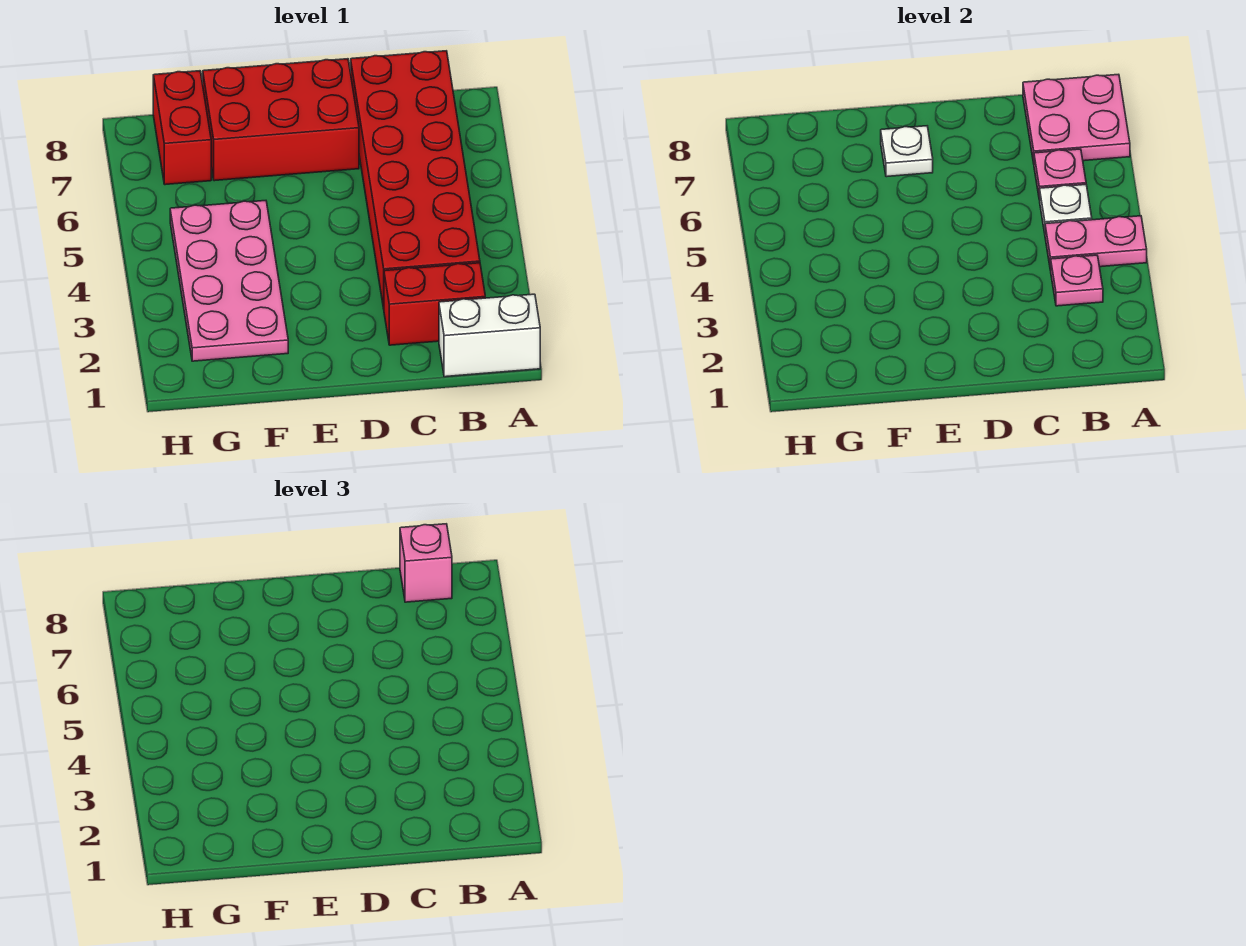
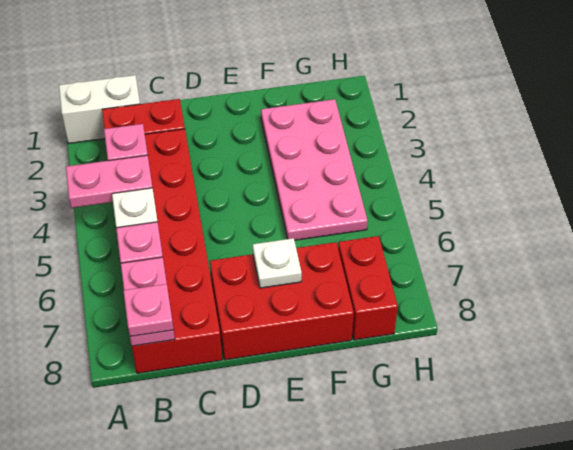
pink plate A7:B8 level 2 -> pink plate B7:B8 level 2
pink brick B8 level 3 -> pink plate B8 level 3

